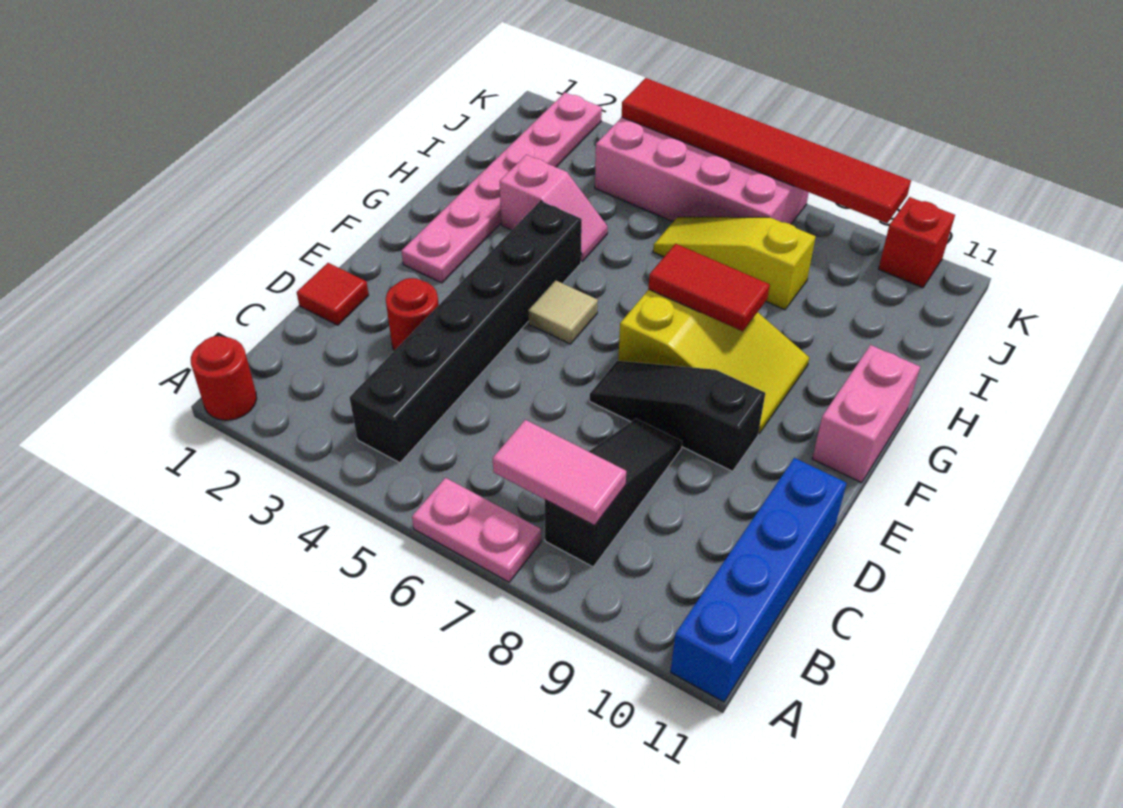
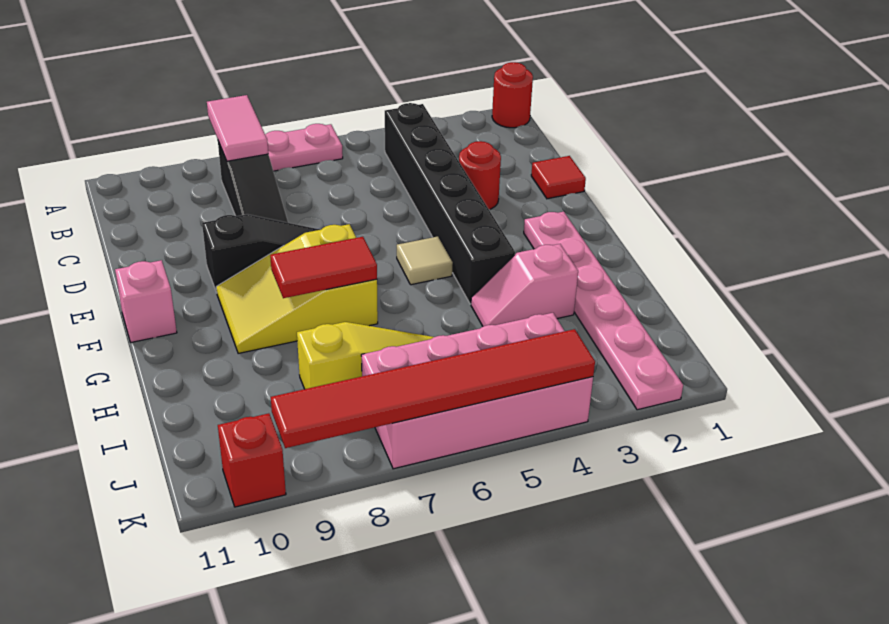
blue brick A11:D11 level 1 -> none
pink tile B7:B8 level 2 -> pink tile A8:B8 level 2
pink brick F11:G11 level 1 -> pink brick F11 level 1

